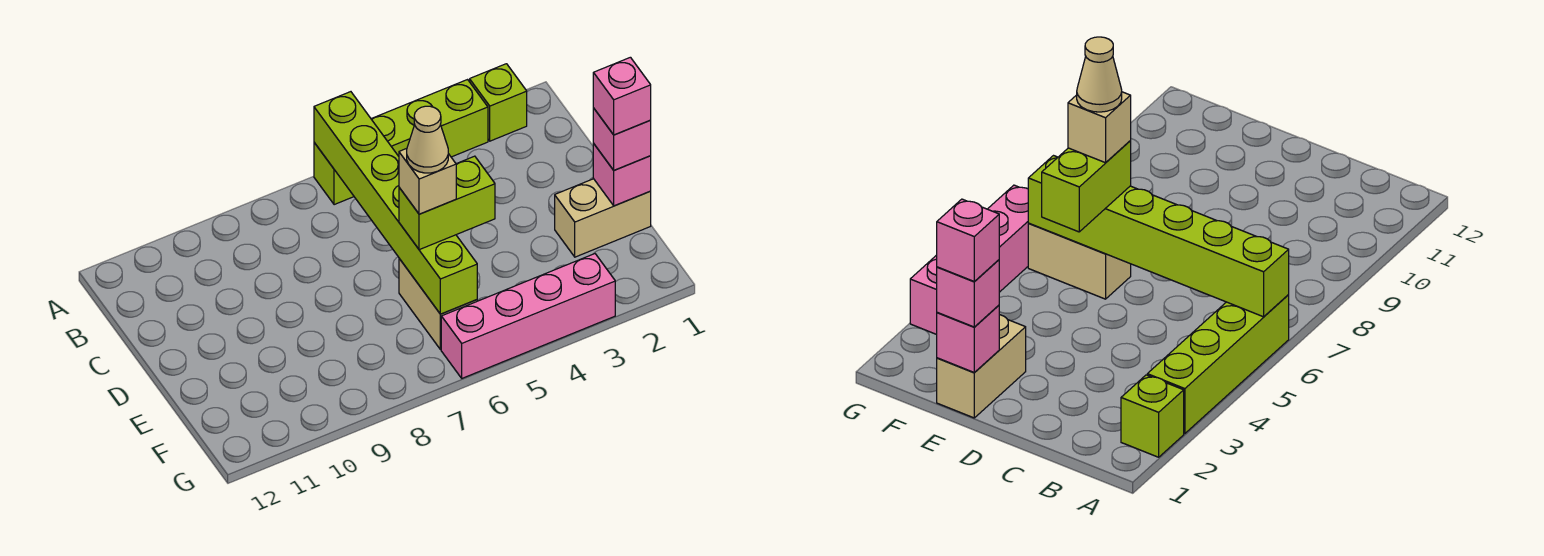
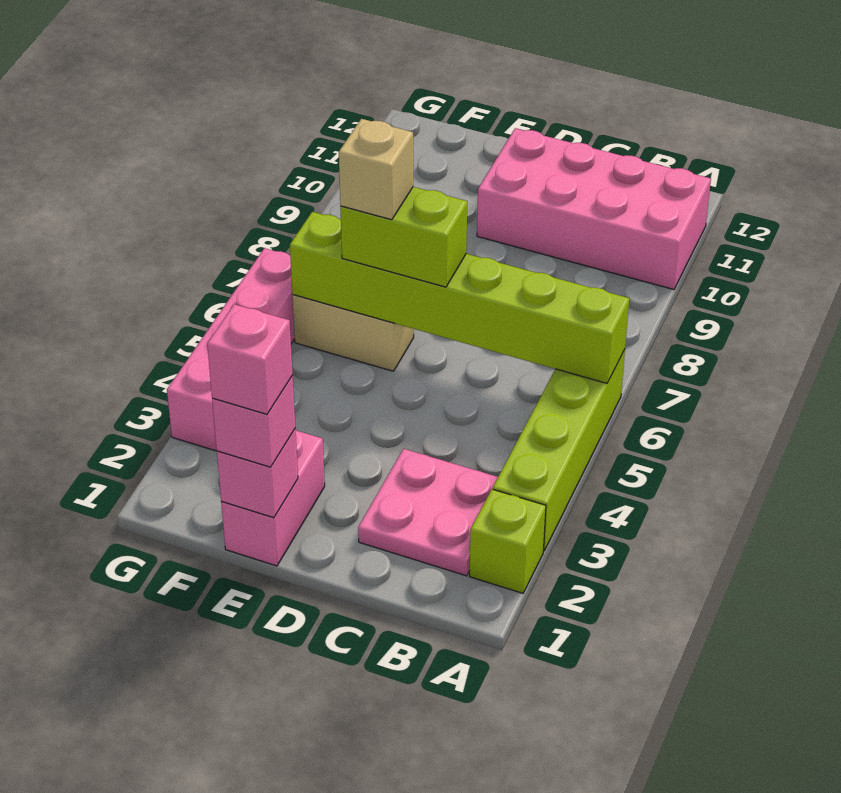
none -> pink brick A10:D11 level 1
none -> pink plate B2:C3 level 1
tan brick E1:E2 level 1 -> pink brick E1:E2 level 1
lime brick E5:E6 level 3 -> lime brick D6:E6 level 3
tan cone E6 level 5 -> none

